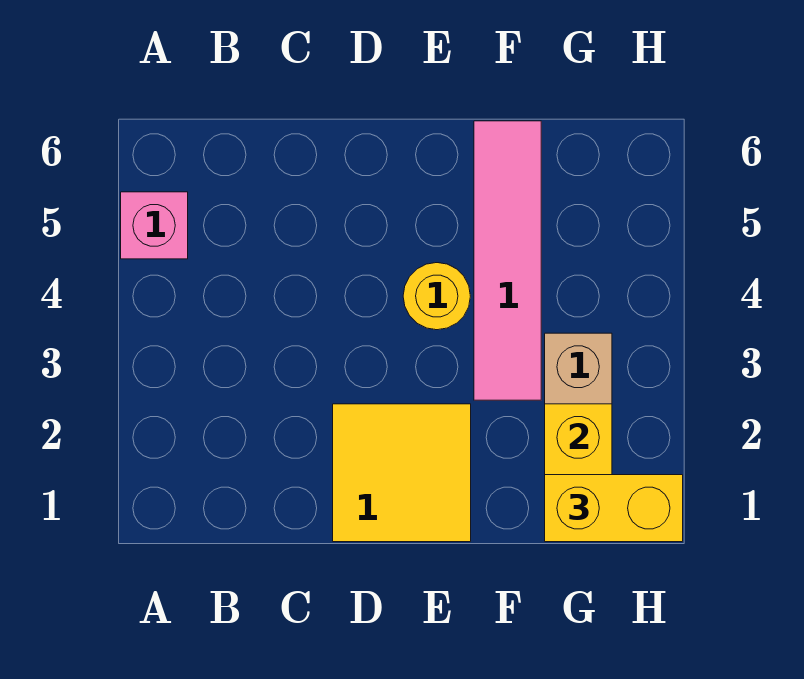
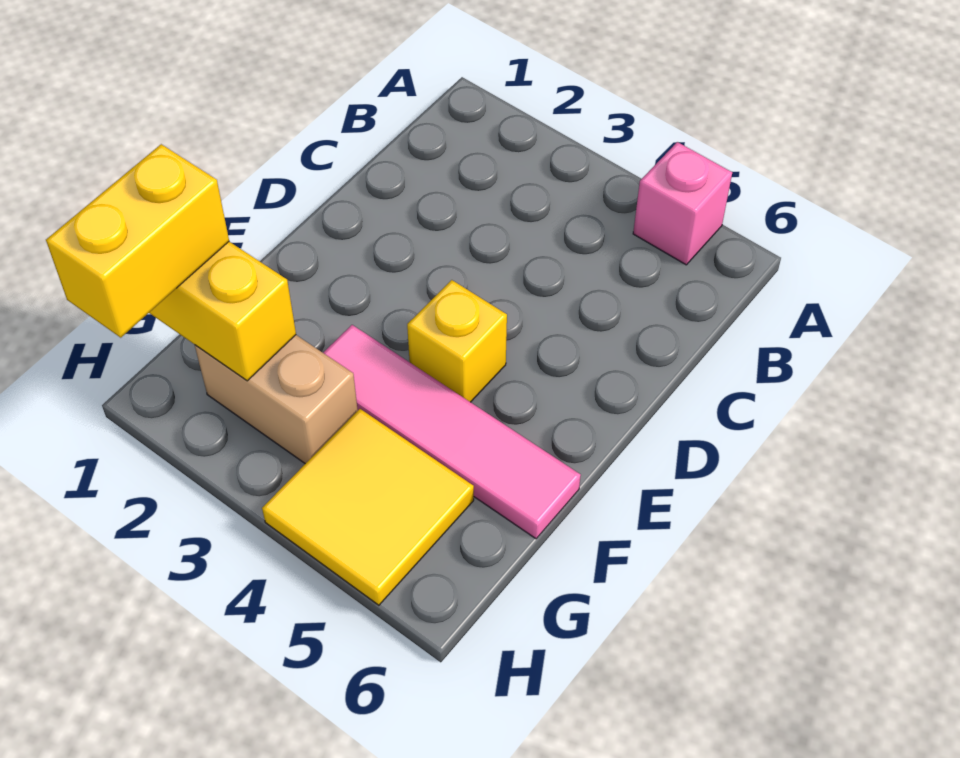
yellow tile D1:E2 level 1 -> yellow tile G4:H5 level 1
yellow round brick E4 level 1 -> yellow brick E4 level 1

